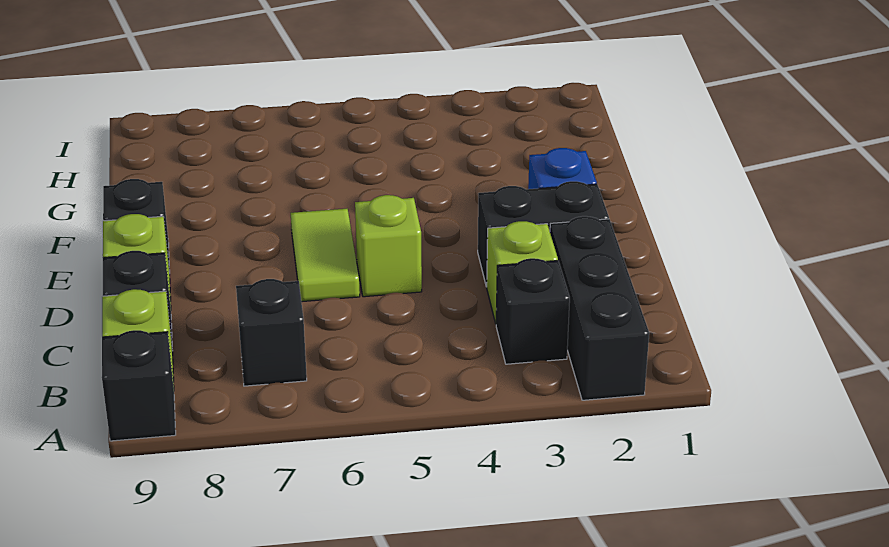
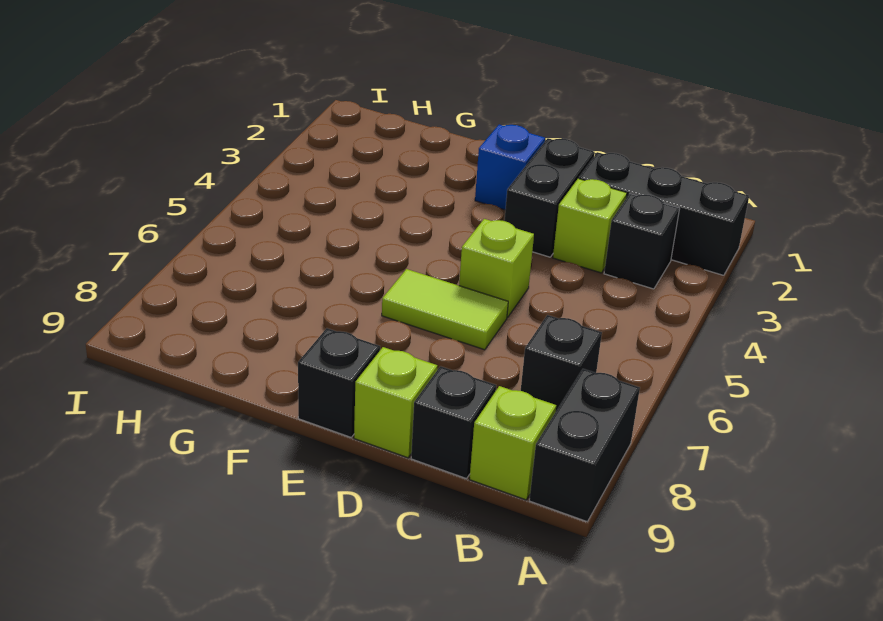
black brick A9 level 1 -> black brick A8:A9 level 1

